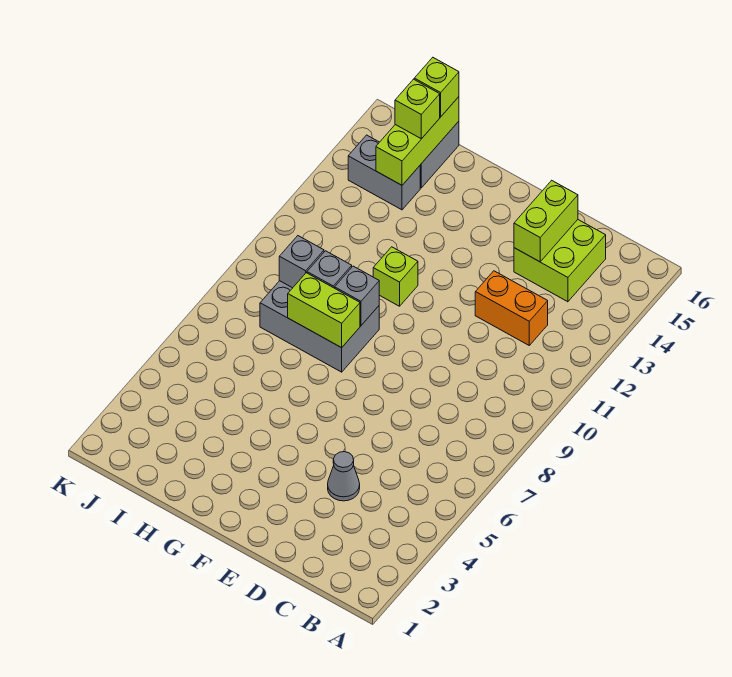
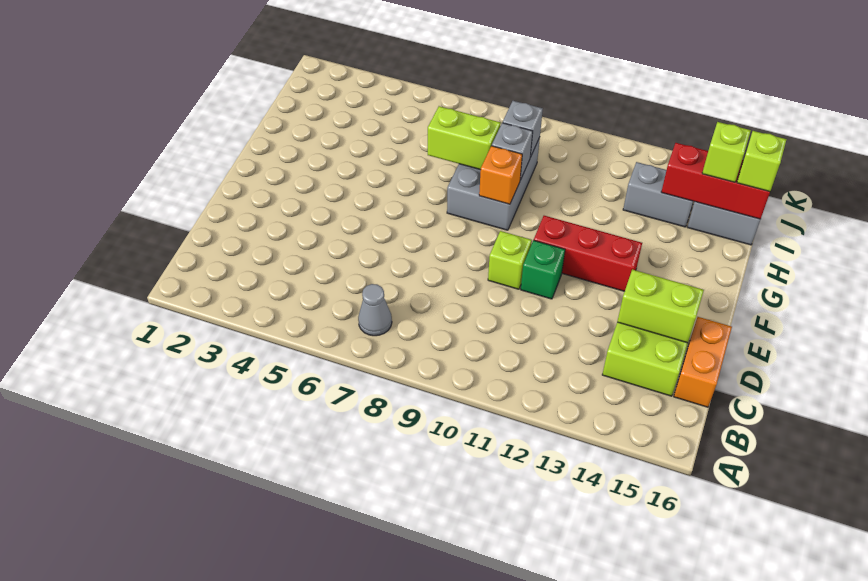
orange brick C12:D12 level 1 -> orange brick C16:D16 level 1
grey cone D4 level 1 -> grey cone B7 level 1
none -> green brick E11 level 1
none -> red brick F11:F13 level 1
lime brick G8:H8 level 2 -> lime brick H7:H8 level 2
grey brick G9 level 2 -> orange brick G9 level 2
lime brick G11 level 1 -> lime brick E10 level 1
grey brick I14:J14 level 1 -> grey brick I13:I14 level 1
lime brick I14:I16 level 2 -> red brick I14:I16 level 2

